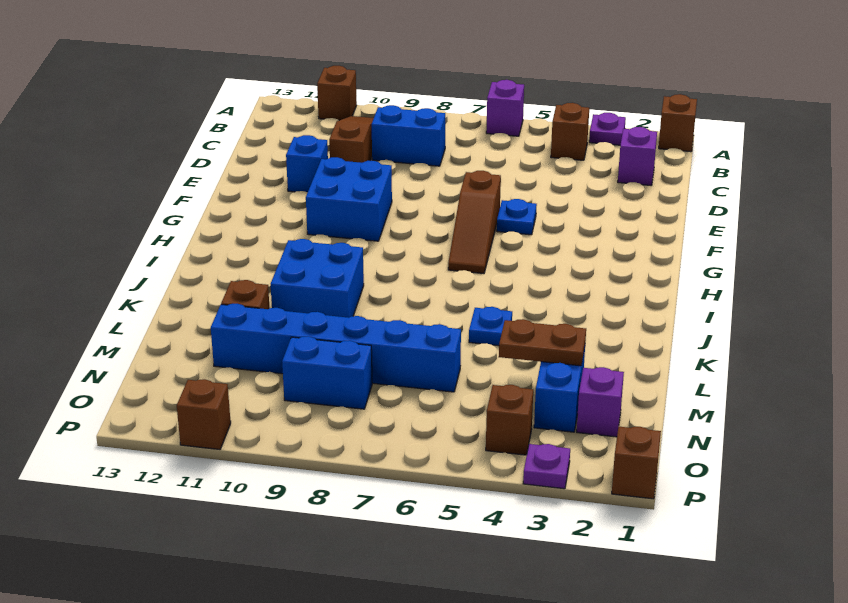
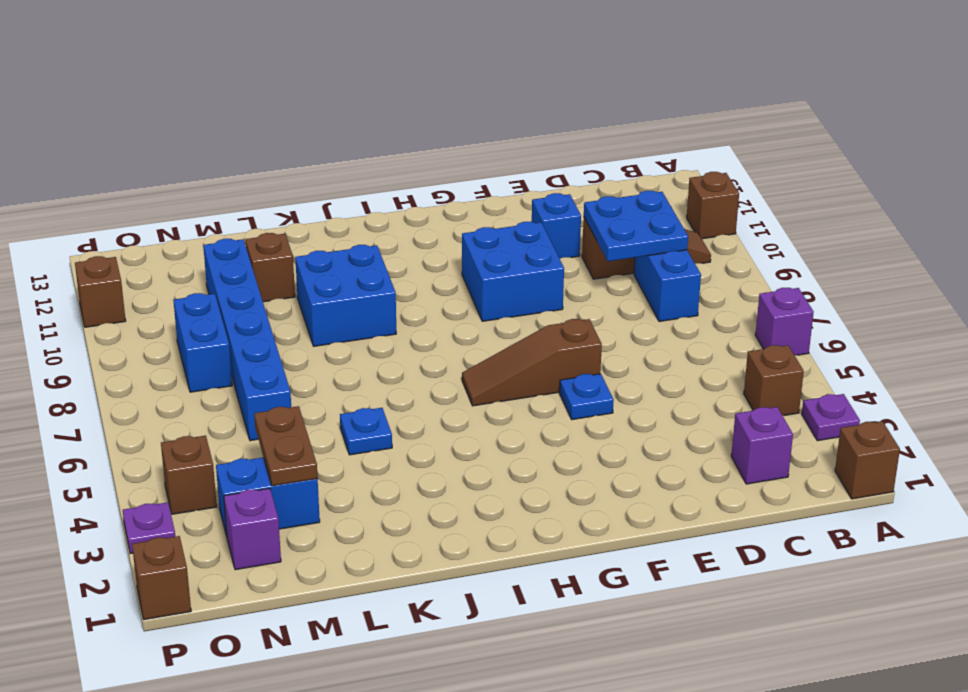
none -> blue plate C9:D10 level 2

